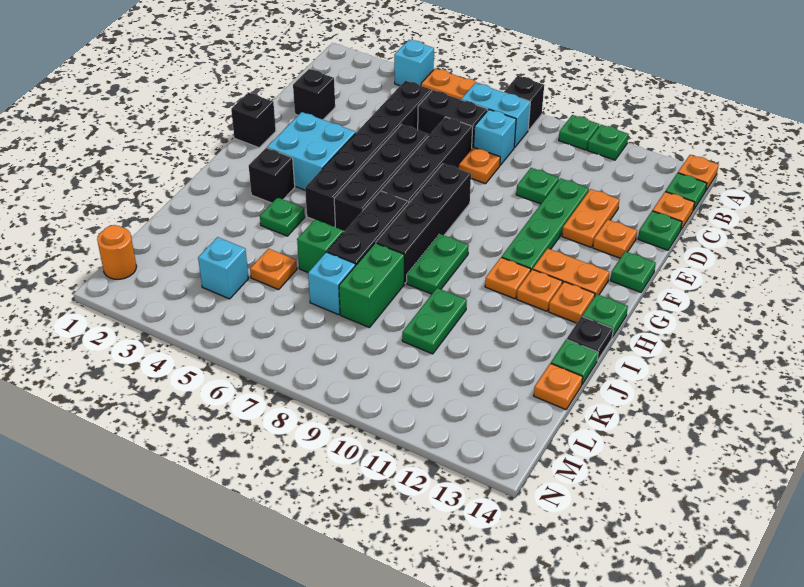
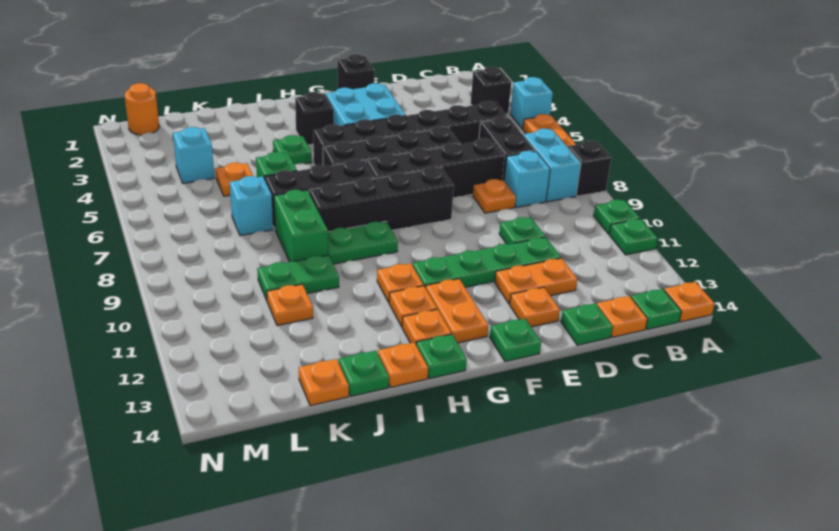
black brick D2 level 1 -> black brick B3 level 1
black plate I14 level 1 -> orange plate I14 level 1
green brick J8:K8 level 1 -> green brick J8:J9 level 1
none -> orange plate K11 level 1

